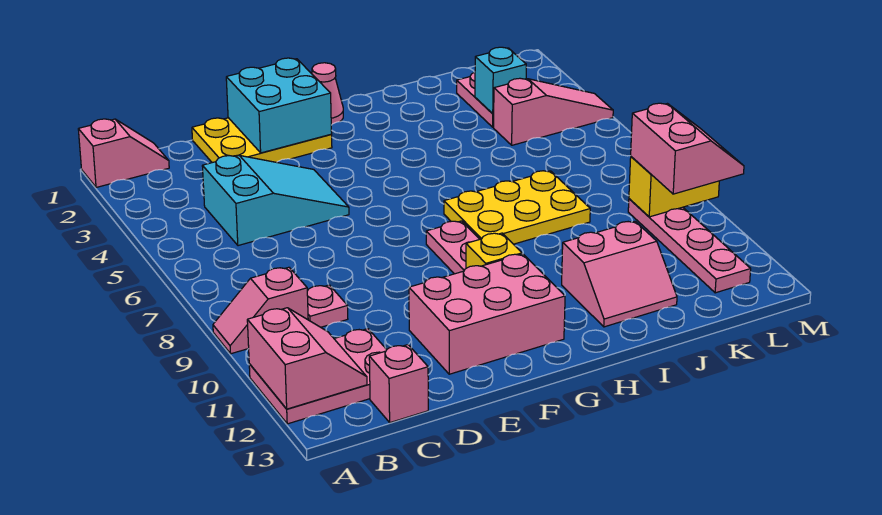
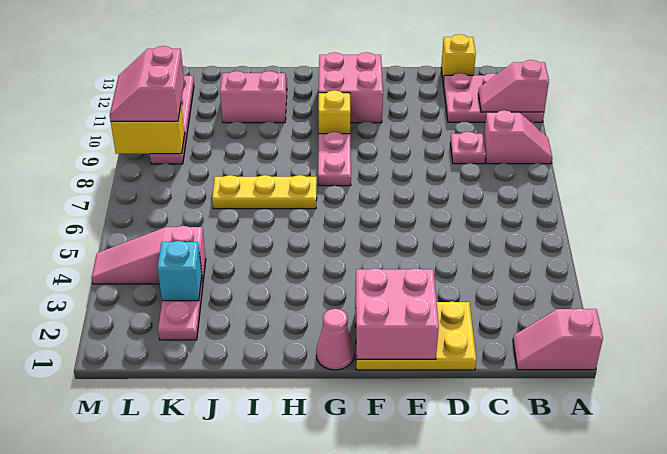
pink slope A11:B12 level 2 top A -> pink slope A11:B11 level 2 top A
cyan slope C4:E5 level 1 top C -> none
pink brick C13 level 1 -> yellow brick C13 level 1
cyan brick E1:F2 level 2 -> pink brick E1:F2 level 2
pink brick E11:G12 level 1 -> pink brick F11:G12 level 1
yellow plate H7:J8 level 1 -> yellow plate H7:J7 level 1

